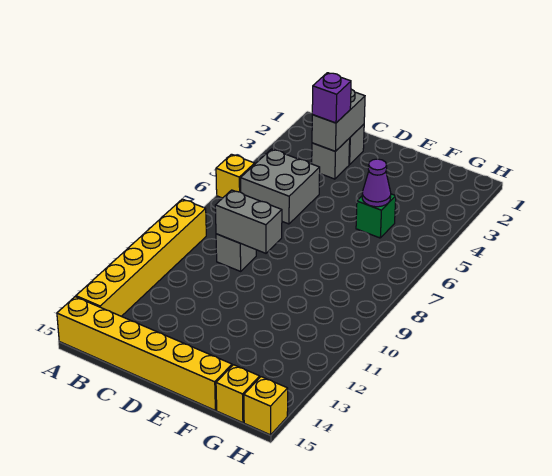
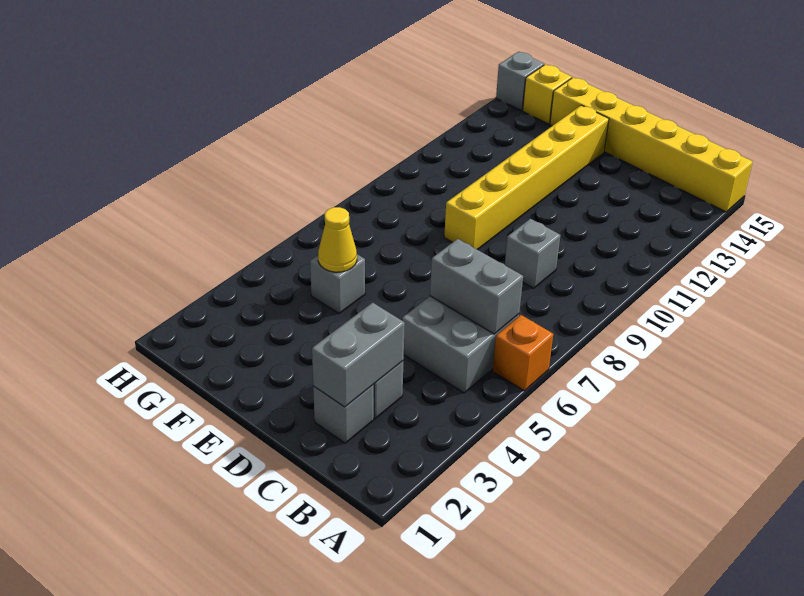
yellow brick A6 level 1 -> orange brick A6 level 1
yellow brick A9:A14 level 1 -> yellow brick E9:E14 level 1
purple brick C3 level 3 -> none
grey brick C9:D9 level 2 -> grey brick B6:C6 level 2
green brick F5 level 1 -> grey brick F5 level 1
purple cone F5 level 2 -> yellow cone F5 level 2
yellow brick H15 level 1 -> grey brick H15 level 1

